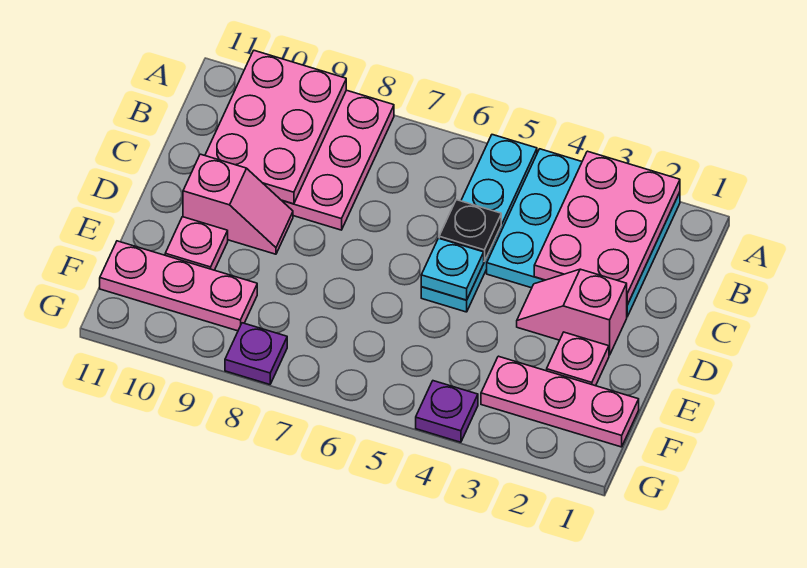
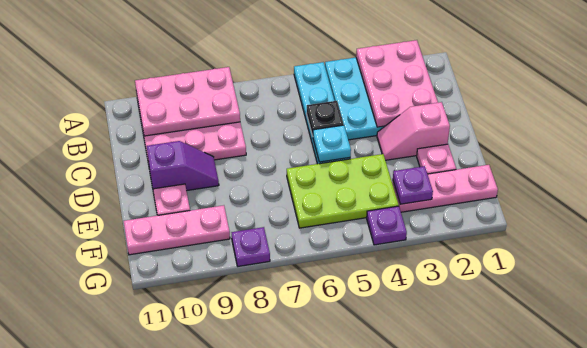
pink plate A9:C10 level 2 -> pink plate A8:B10 level 2
pink slope D9:D10 level 1 top 10 -> purple slope D9:D10 level 1 top 10
none -> lime plate E4:F6 level 1
none -> purple plate F3 level 2

